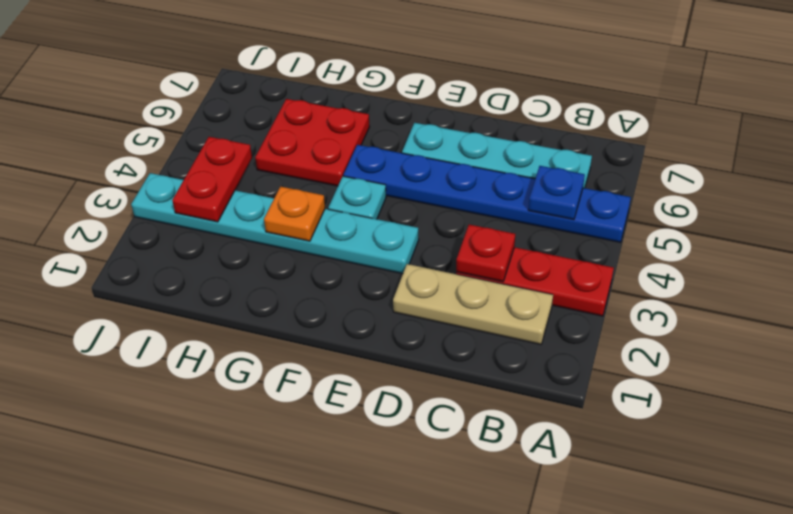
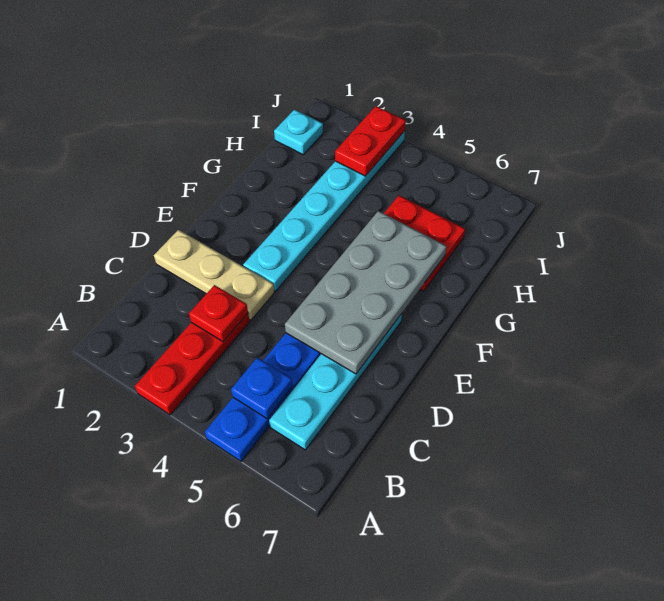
tan plate B2:D2 level 1 -> tan plate D1:D3 level 1
none -> grey plate D5:G6 level 2
cyan plate F4 level 1 -> cyan plate I1 level 1
orange plate G3 level 2 -> none
red plate I3:I4 level 2 -> red plate I3:J3 level 2

